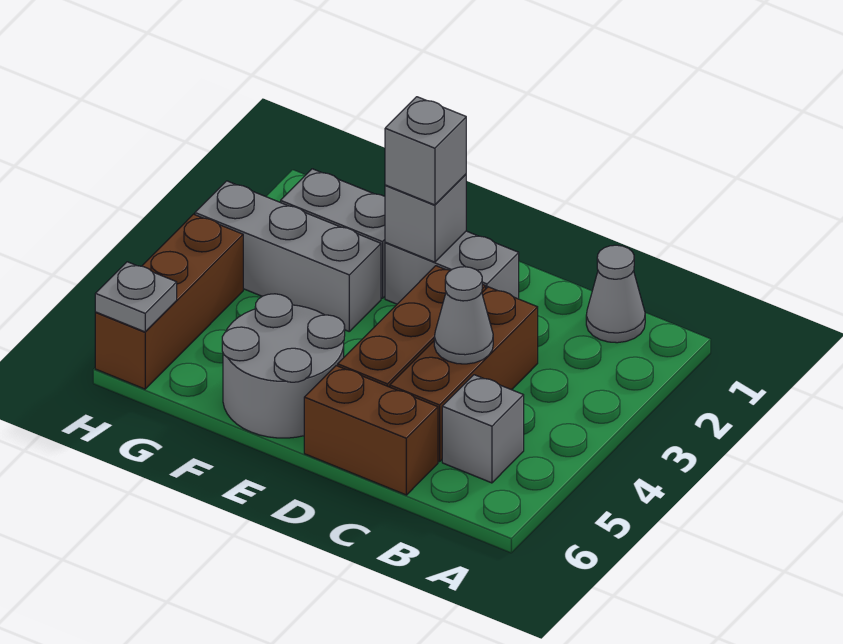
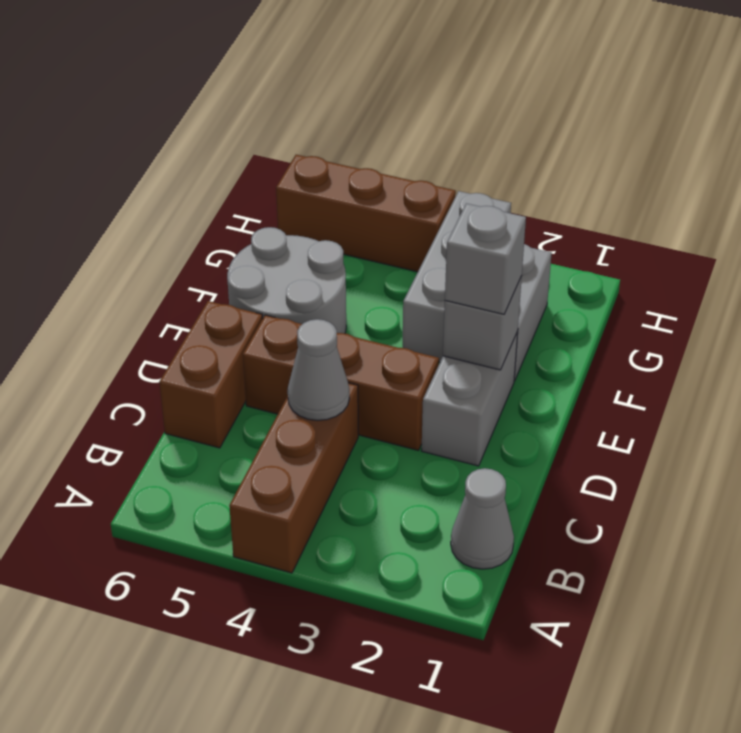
grey brick B5 level 1 -> none
brown brick C3:C5 level 1 -> brown brick A4:C4 level 1
grey plate H6 level 2 -> none

